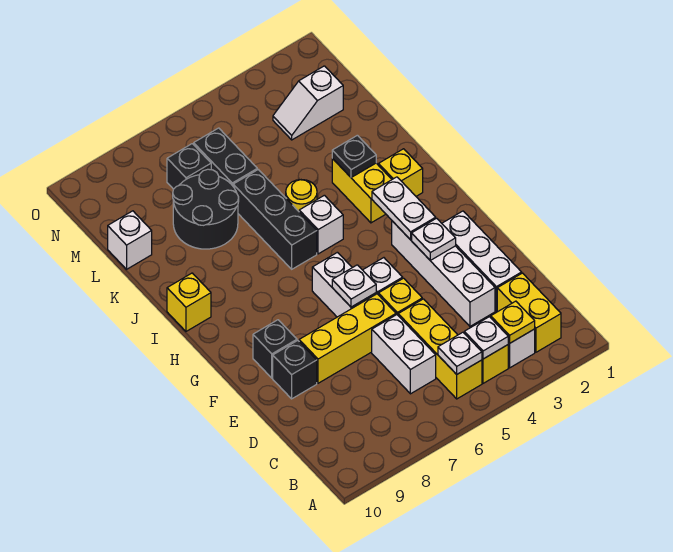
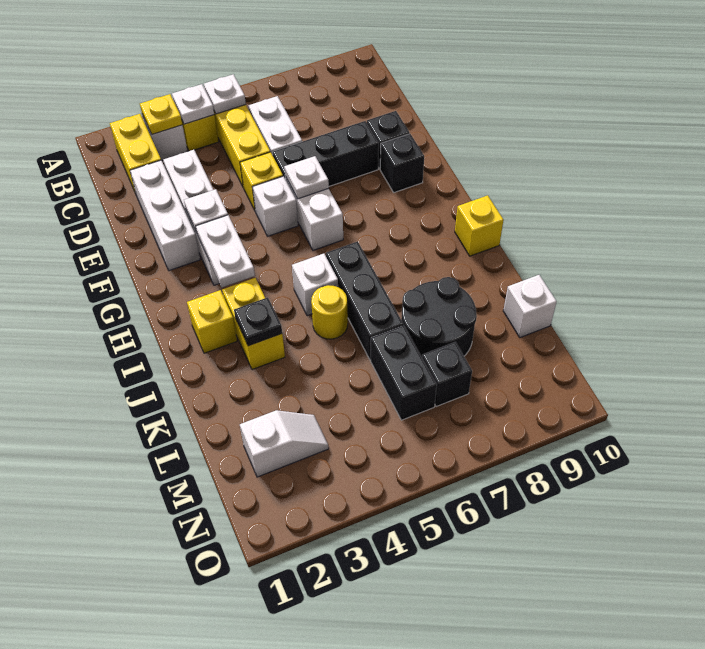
yellow brick E6:E8 level 1 -> black brick E6:E8 level 1

